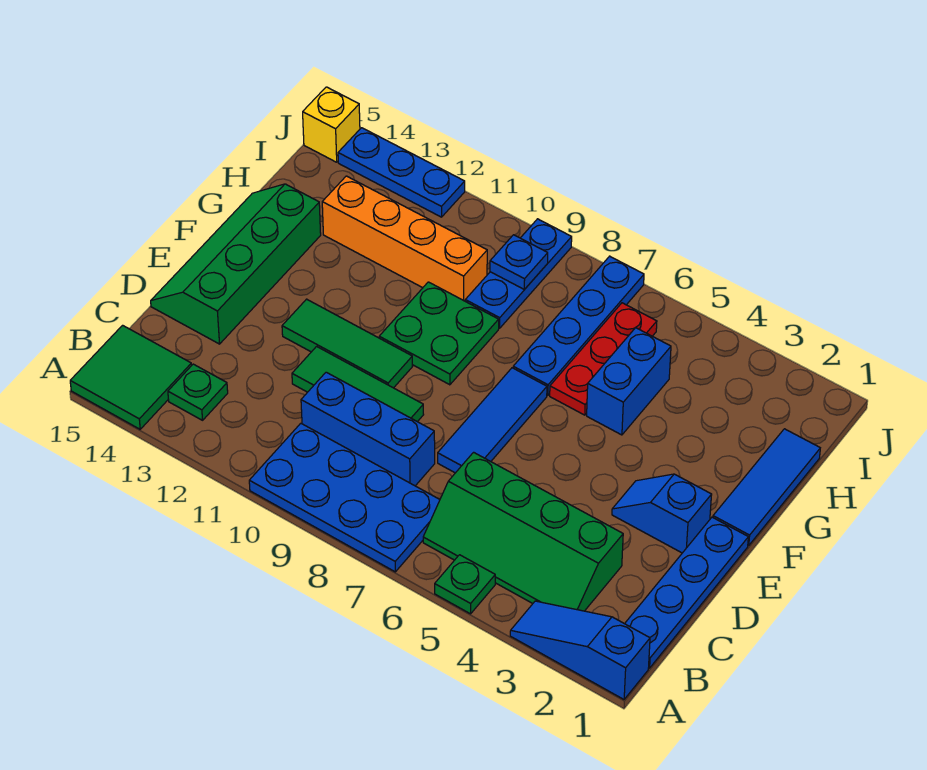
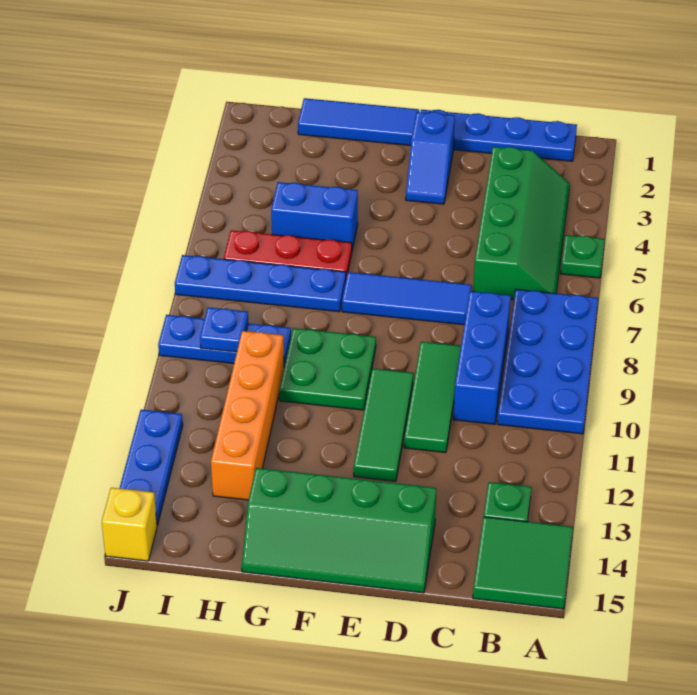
blue slope A1:A3 level 1 top 1 -> none

